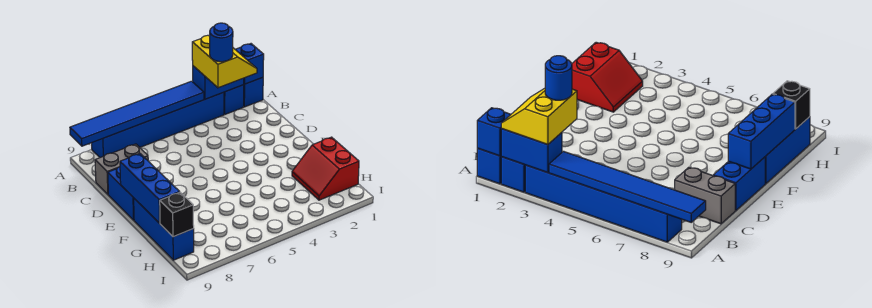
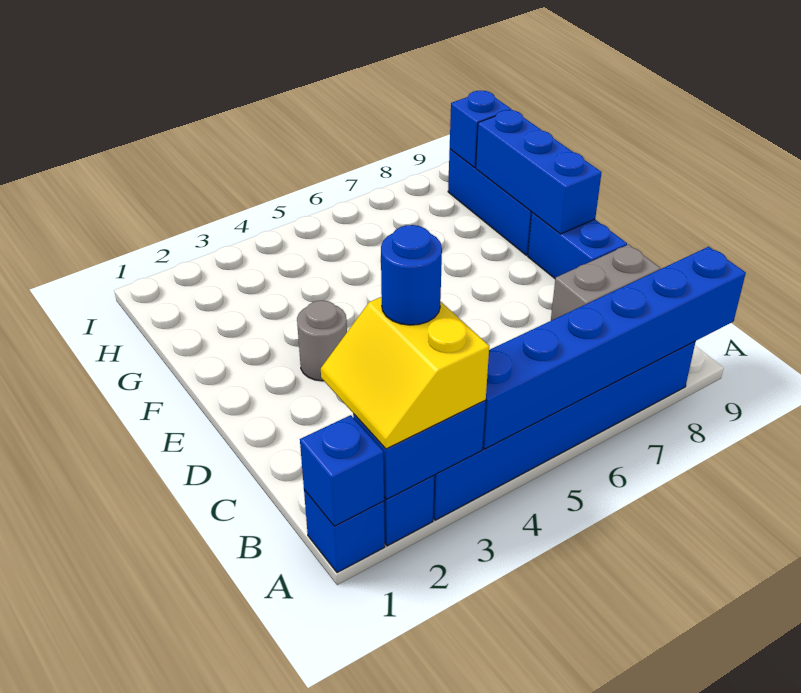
blue tile A4:A9 level 2 -> blue brick A4:A9 level 2
none -> grey round brick E3 level 1
red slope G1:H2 level 1 top 1 -> none
black brick H9 level 2 -> blue brick H9 level 2

